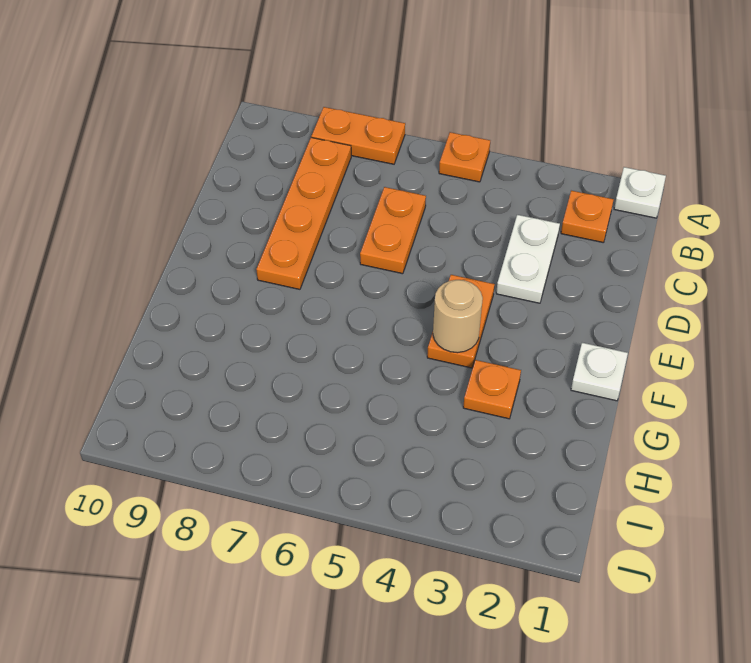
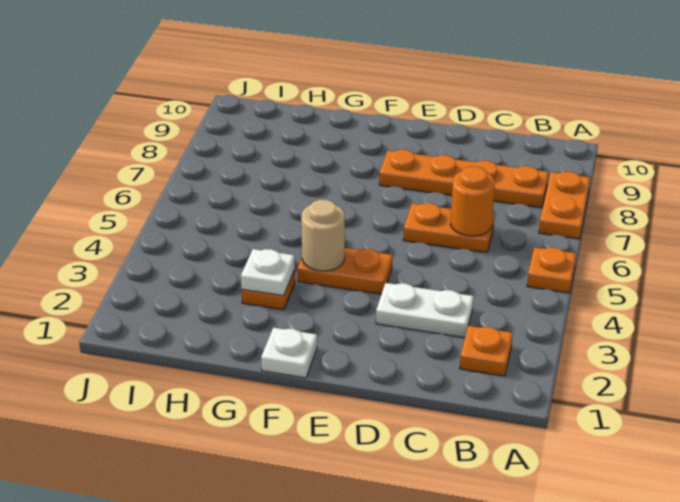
white plate A1 level 1 -> white plate G3 level 2
none -> orange round brick C6 level 2

